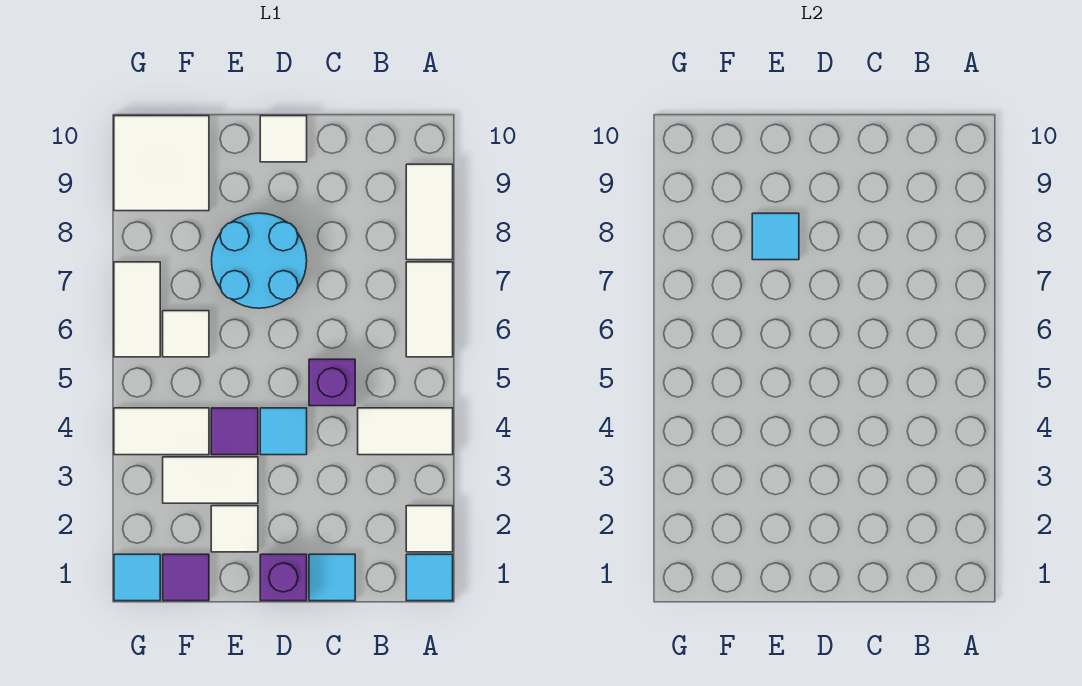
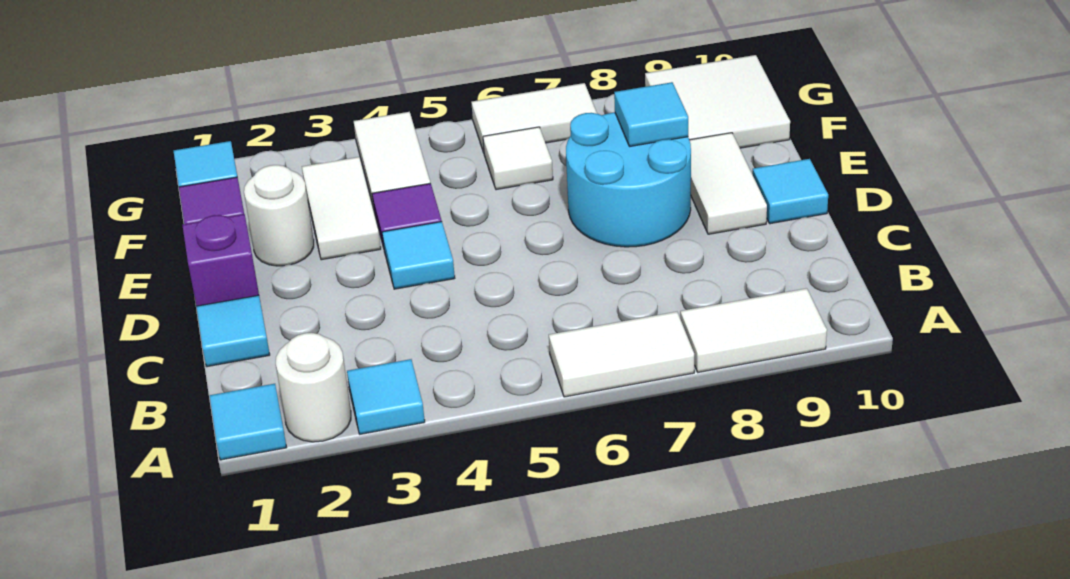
white tile A2 level 1 -> white round brick A2 level 1
none -> cyan tile A3 level 1
white tile A4:B4 level 1 -> white tile D9:E9 level 1
purple brick C5 level 1 -> none
white tile D10 level 1 -> cyan tile D10 level 1
white tile E2 level 1 -> white round brick E2 level 1

